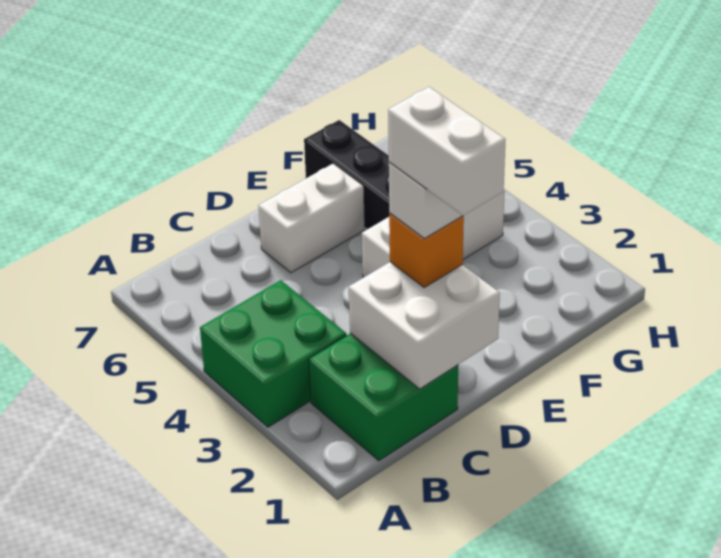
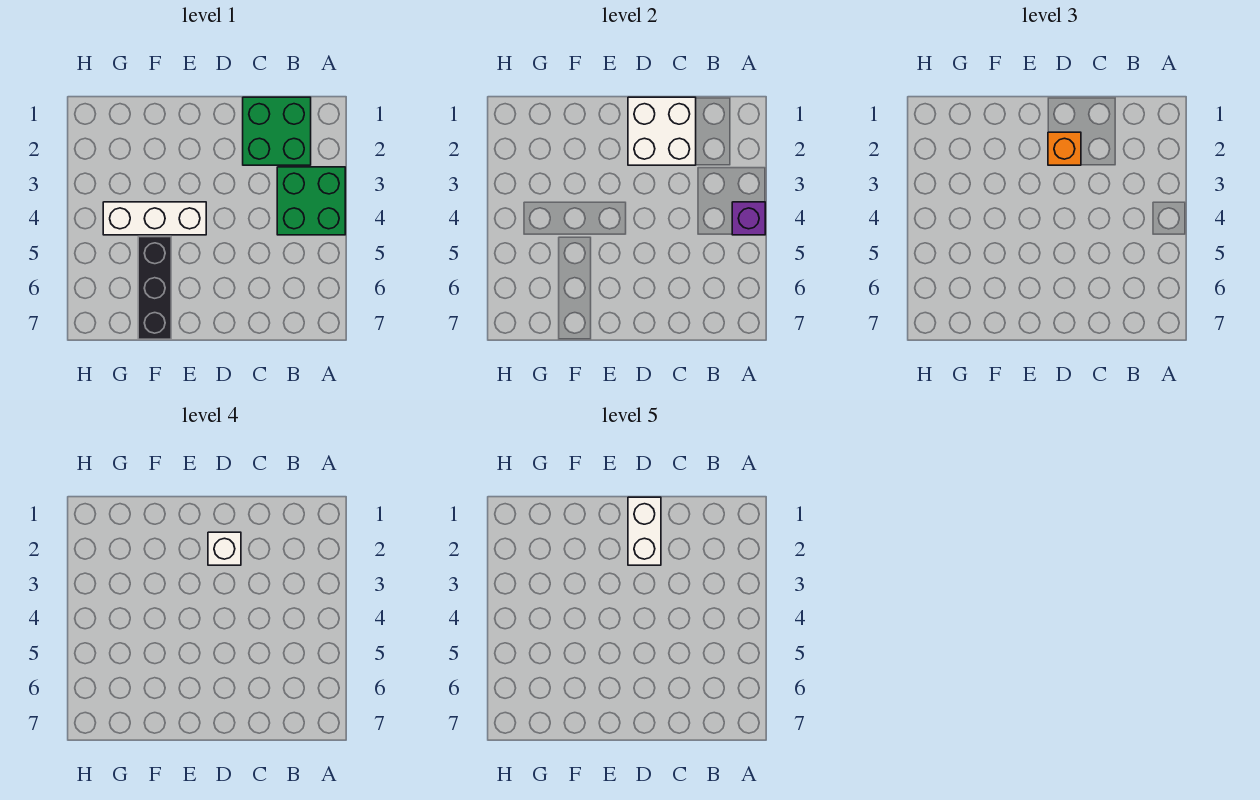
none -> purple brick A4 level 2
white brick D6:E6 level 1 -> none

